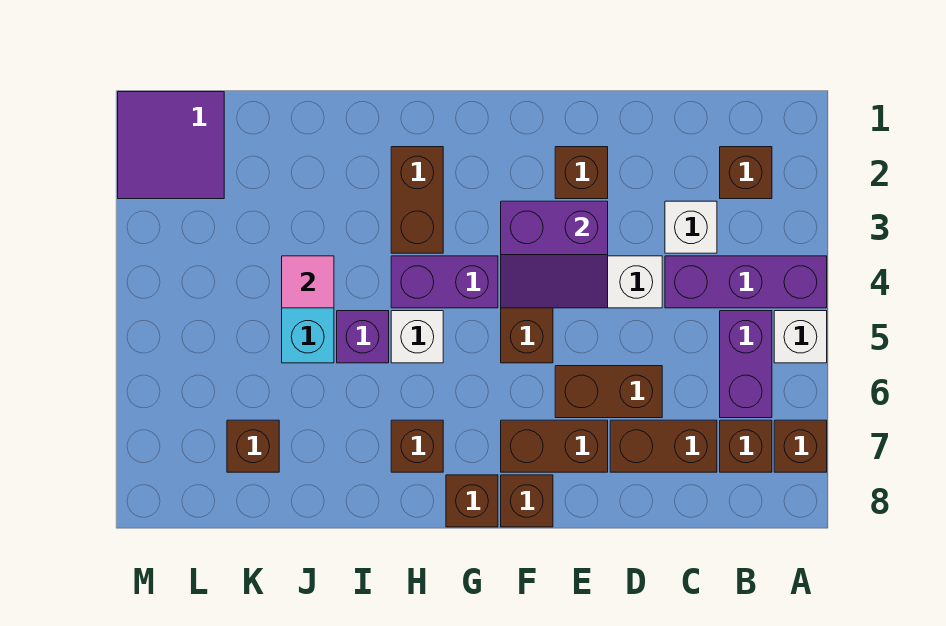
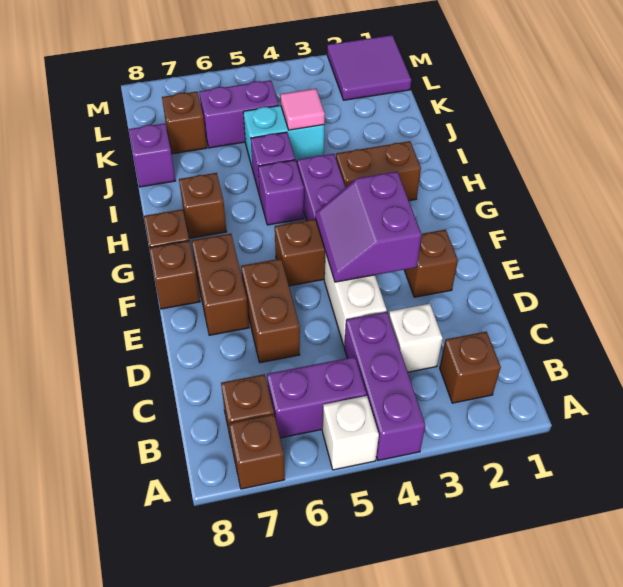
brown brick C7:D7 level 1 -> none
white brick H5 level 1 -> purple brick H5 level 1
none -> purple brick J8 level 1
none -> purple brick K5:K6 level 1

